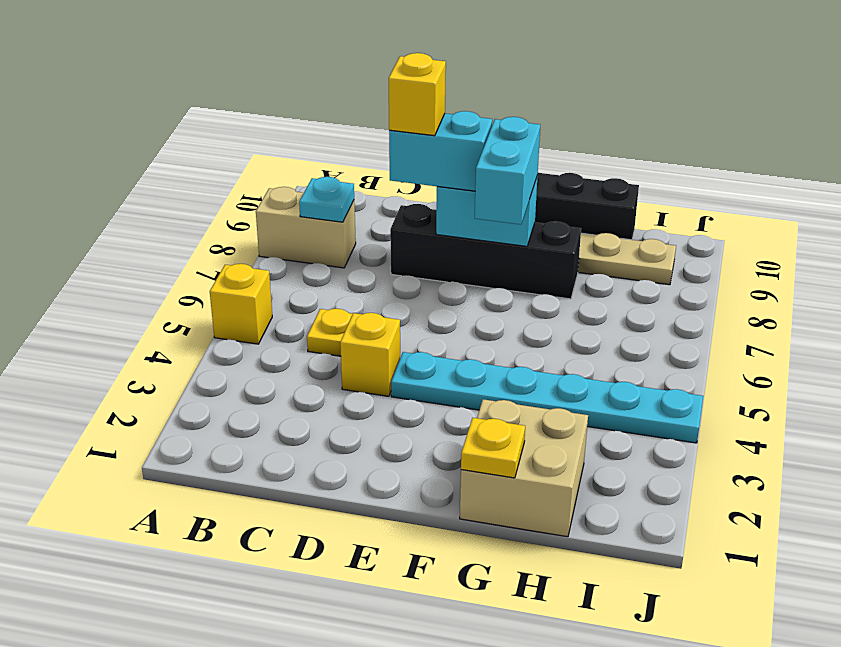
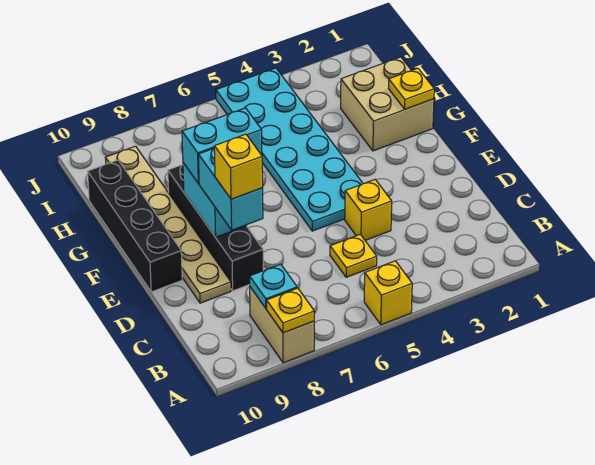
none -> yellow plate A8 level 2
cyan plate E4:J4 level 1 -> cyan plate E4:J5 level 1

